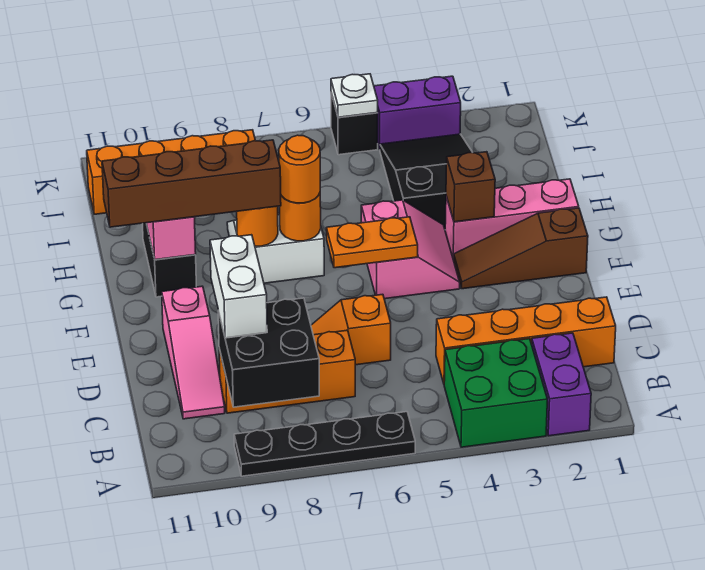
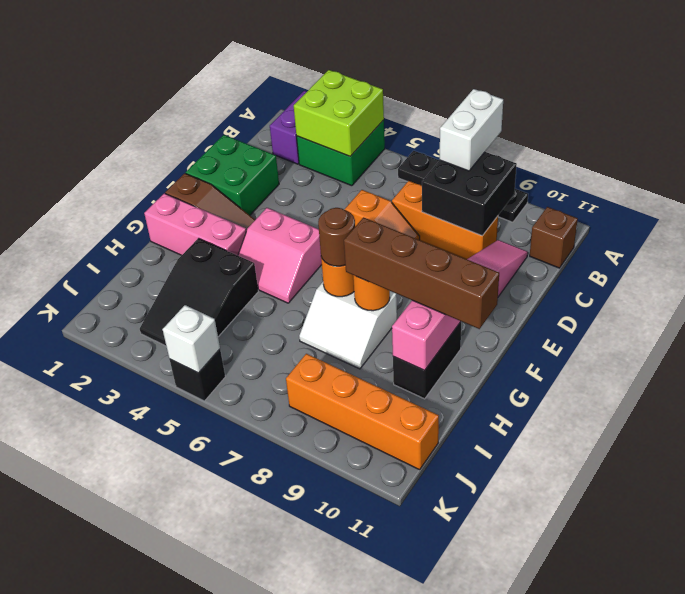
none -> lime brick A3:B4 level 2
orange brick C1:C4 level 1 -> none
white brick C9:D9 level 3 -> white brick A8:B8 level 3
none -> green brick D1:E2 level 1
pink slope F4:G5 level 1 top 5 -> pink slope F4:G5 level 1 top F
orange plate F5:F6 level 2 -> none
brown brick G3 level 2 -> brown brick B11 level 1
orange round brick G7 level 3 -> brown round brick G7 level 3
purple brick K3:K4 level 1 -> none
white plate K5 level 2 -> white brick K5 level 2

